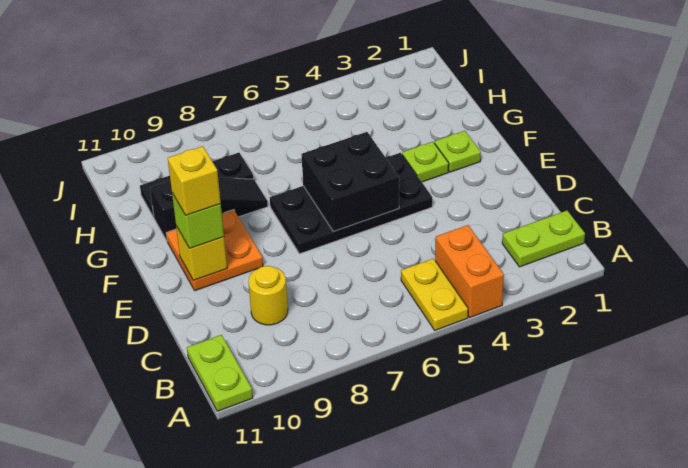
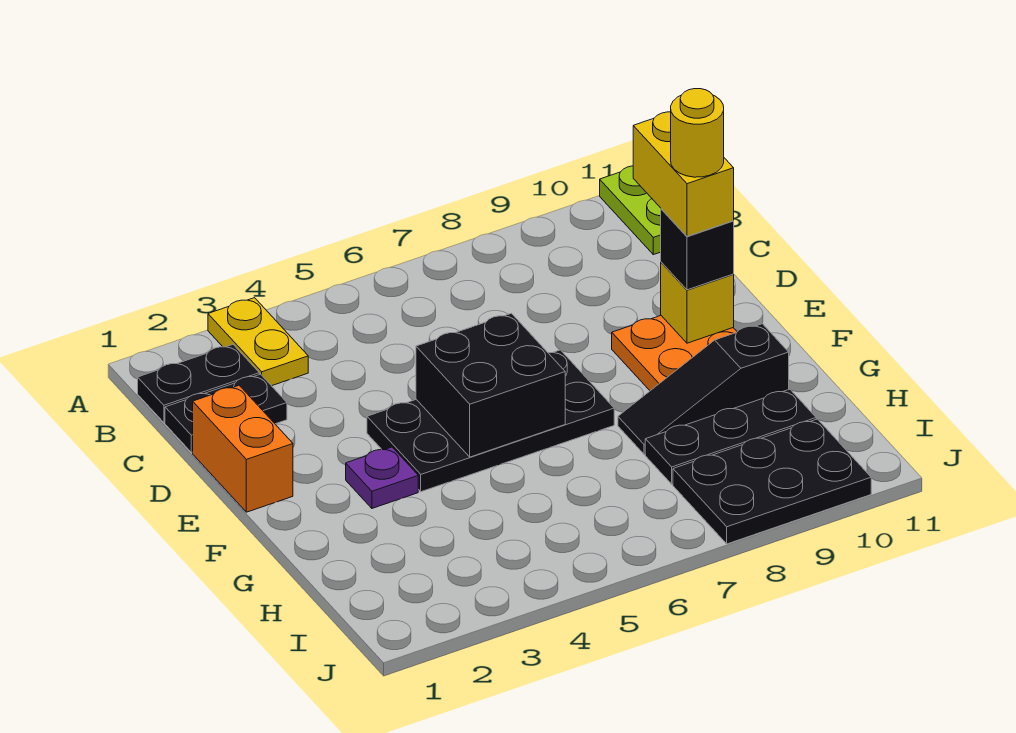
orange brick A4:B4 level 1 -> orange brick D1:E1 level 1
yellow plate A5:B5 level 1 -> yellow plate A3:B3 level 1
lime plate B1:B2 level 1 -> black plate B1:B2 level 1
none -> black plate C1:C2 level 1
yellow round brick C9 level 1 -> yellow round brick E10 level 5
lime brick E10 level 3 -> black brick E10 level 3
yellow brick E10 level 4 -> yellow brick D10:E10 level 4
lime plate F2 level 1 -> none
lime plate F3 level 1 -> purple plate F3 level 1
none -> black plate I8:J10 level 1

